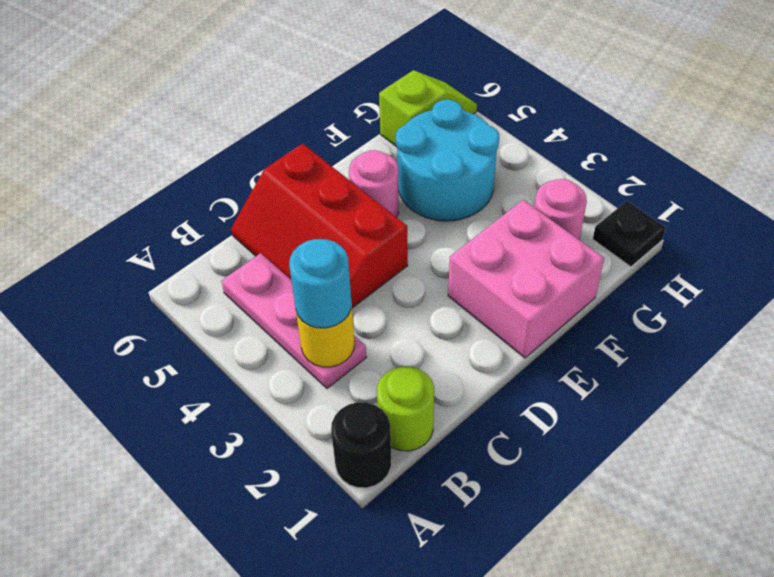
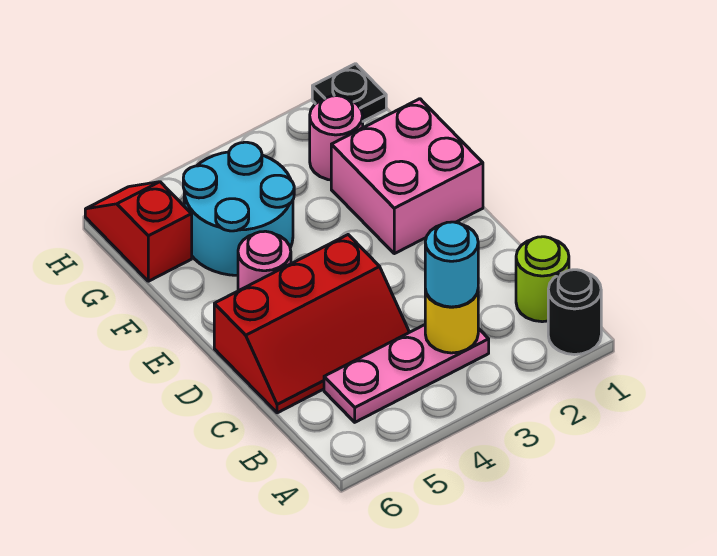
lime slope G6:H6 level 1 top G -> red slope G6:H6 level 1 top G

